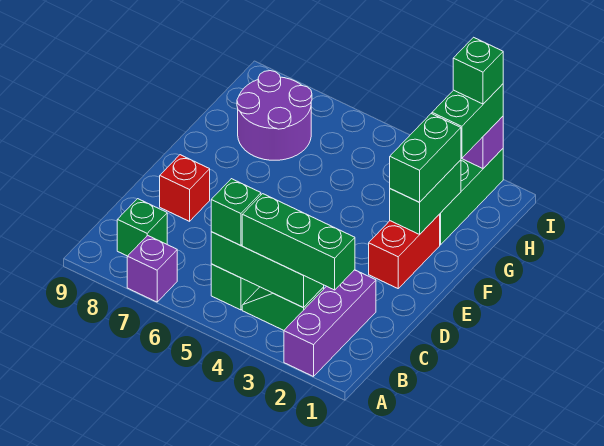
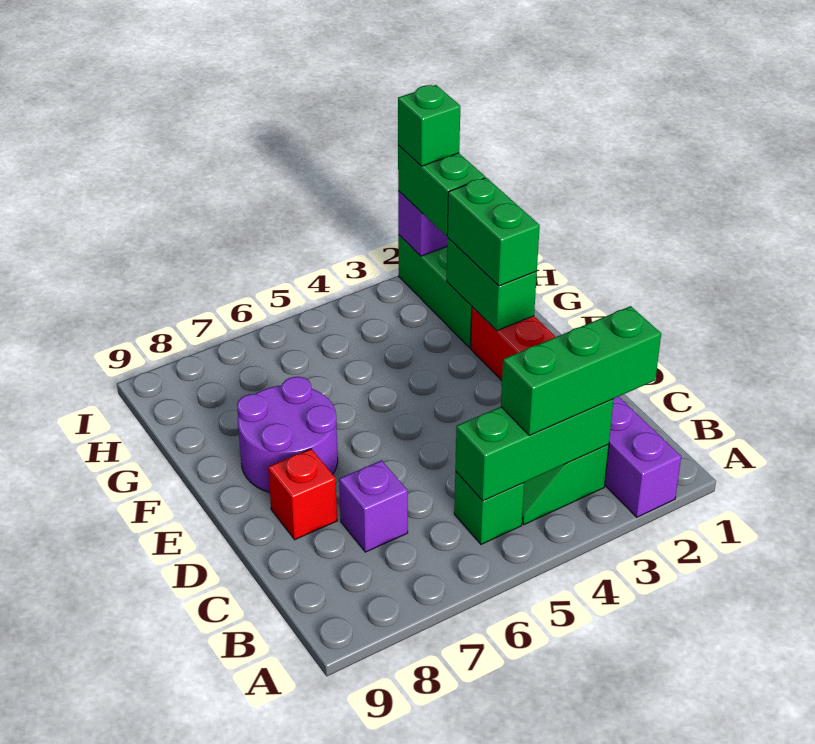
purple brick A7 level 1 -> purple brick C7 level 1
green brick B5 level 3 -> none
green brick B8 level 1 -> none
purple round brick G7:H8 level 1 -> purple round brick E7:F8 level 1

